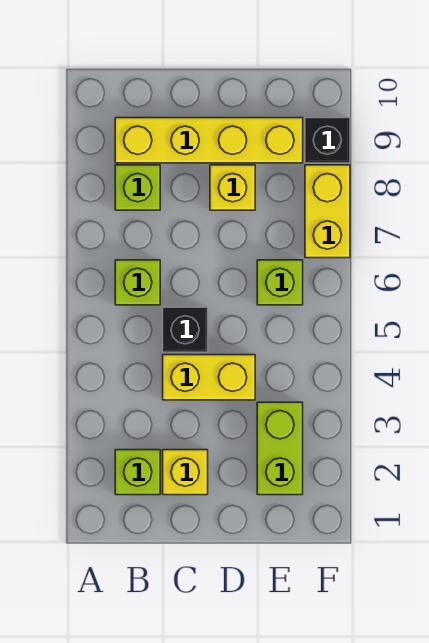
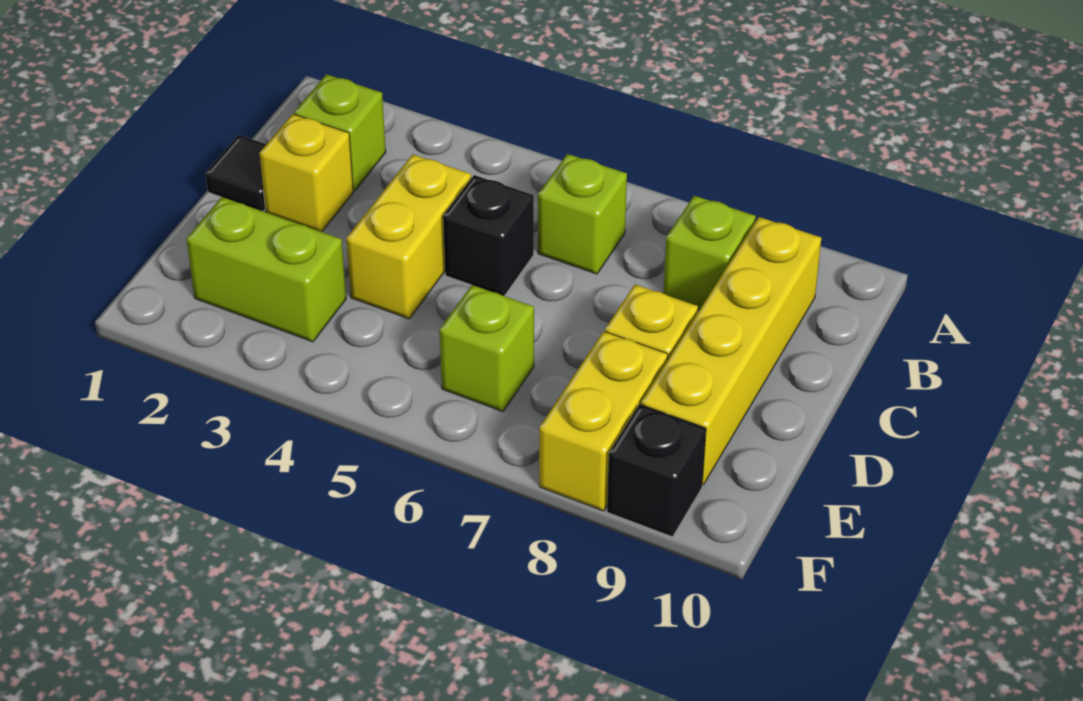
none -> black tile C1 level 1
yellow brick F7:F8 level 1 -> yellow brick E8:F8 level 1

